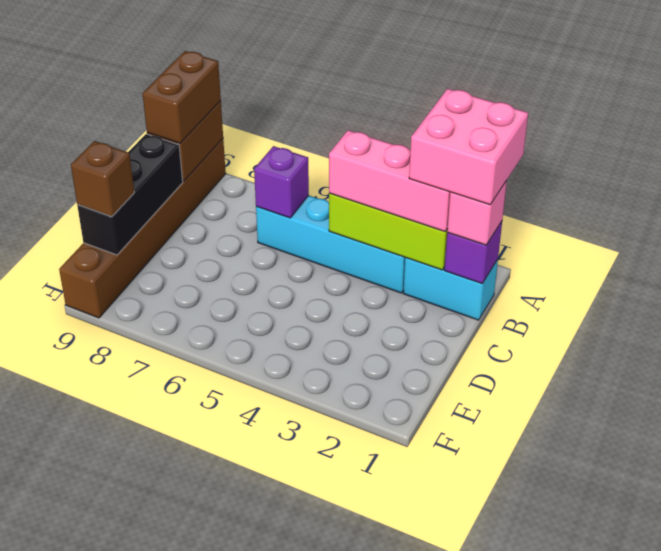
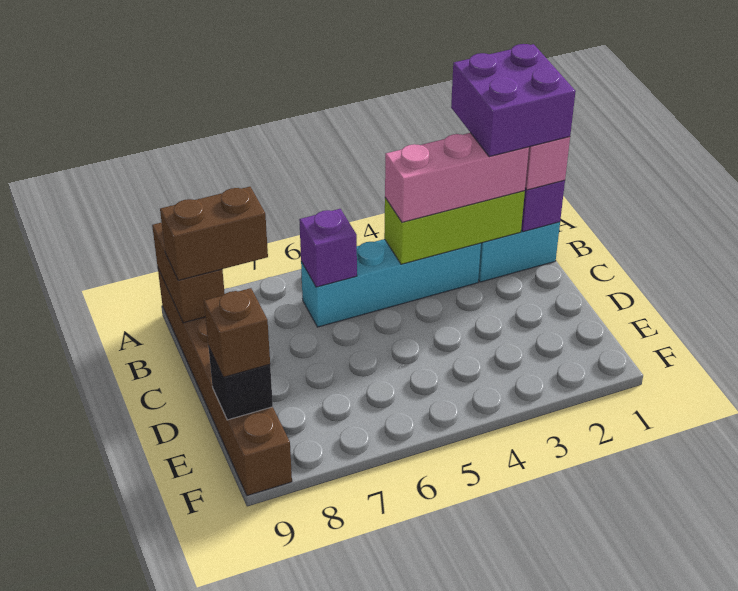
pink brick A1:B2 level 4 -> purple brick A1:B2 level 4
brown brick A9:B9 level 3 -> brown brick B8:B9 level 3
black brick C9:E9 level 2 -> black brick E9 level 2

